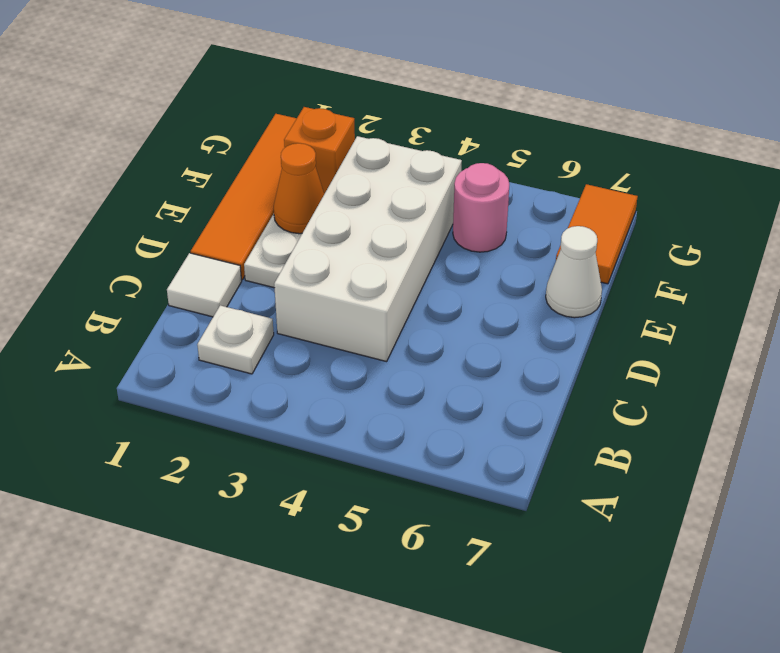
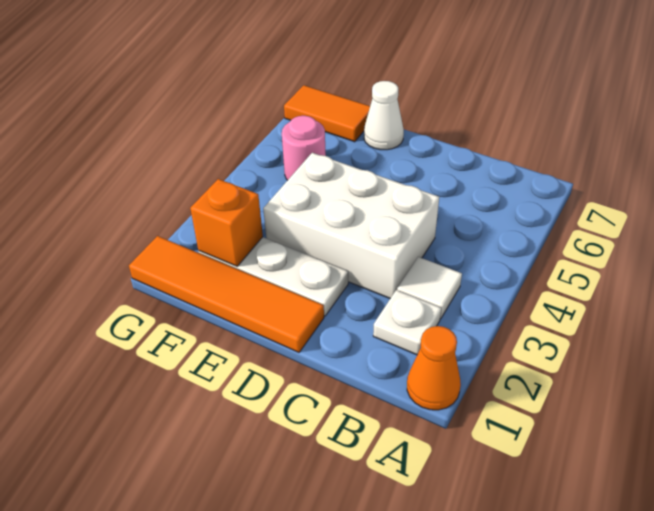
white tile C1 level 1 -> white tile B3 level 1
white brick C3:F4 level 1 -> white brick C3:E4 level 1
orange cone E2 level 2 -> orange cone A1 level 1

